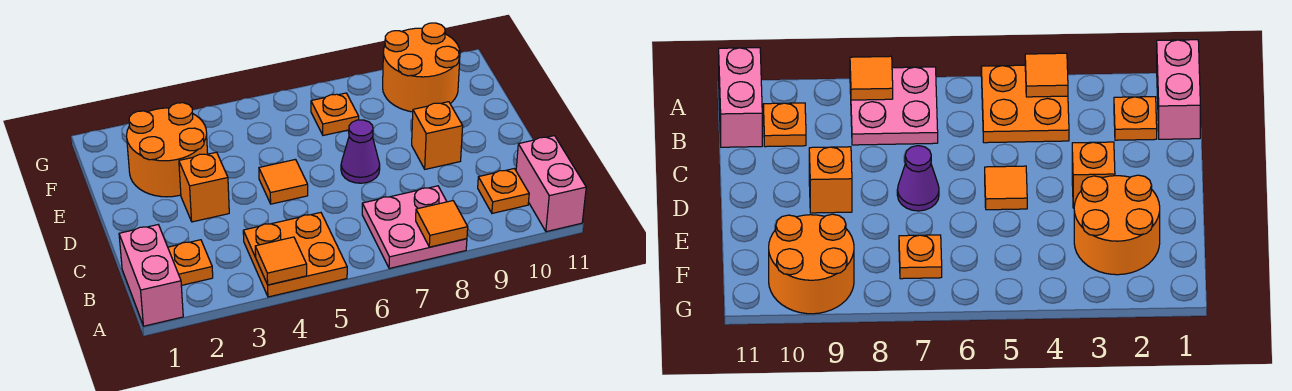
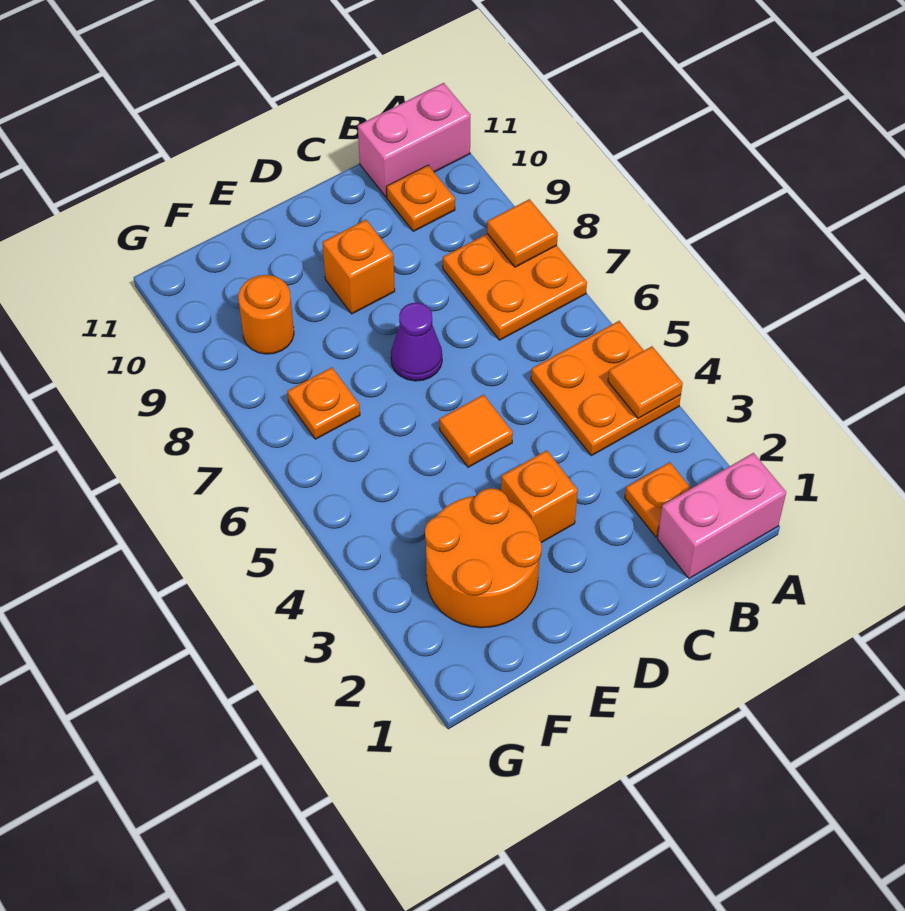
pink plate A7:B8 level 1 -> orange plate A7:B8 level 1
orange round brick F9:G10 level 1 -> orange round brick F9 level 1

